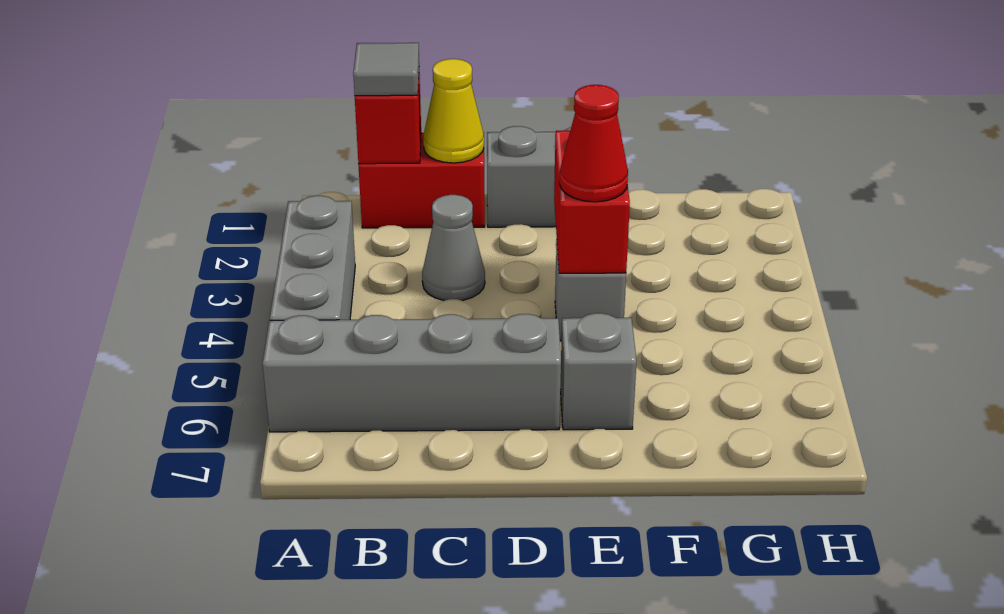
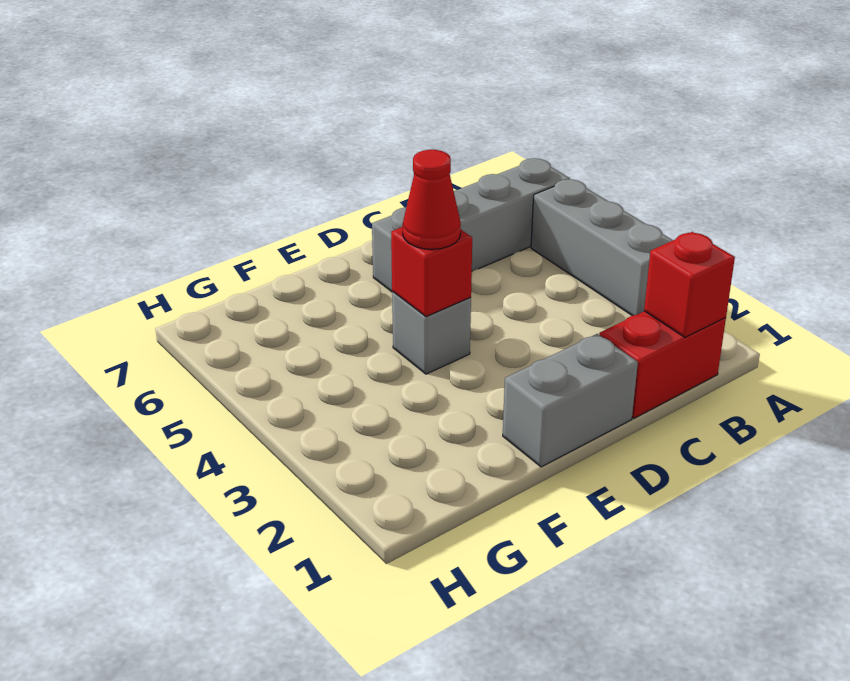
grey tile B1 level 3 -> none
yellow cone C1 level 2 -> none
grey cone C3 level 1 -> none
red brick E3:E4 level 2 -> red brick E4 level 2
grey brick E6 level 1 -> none

